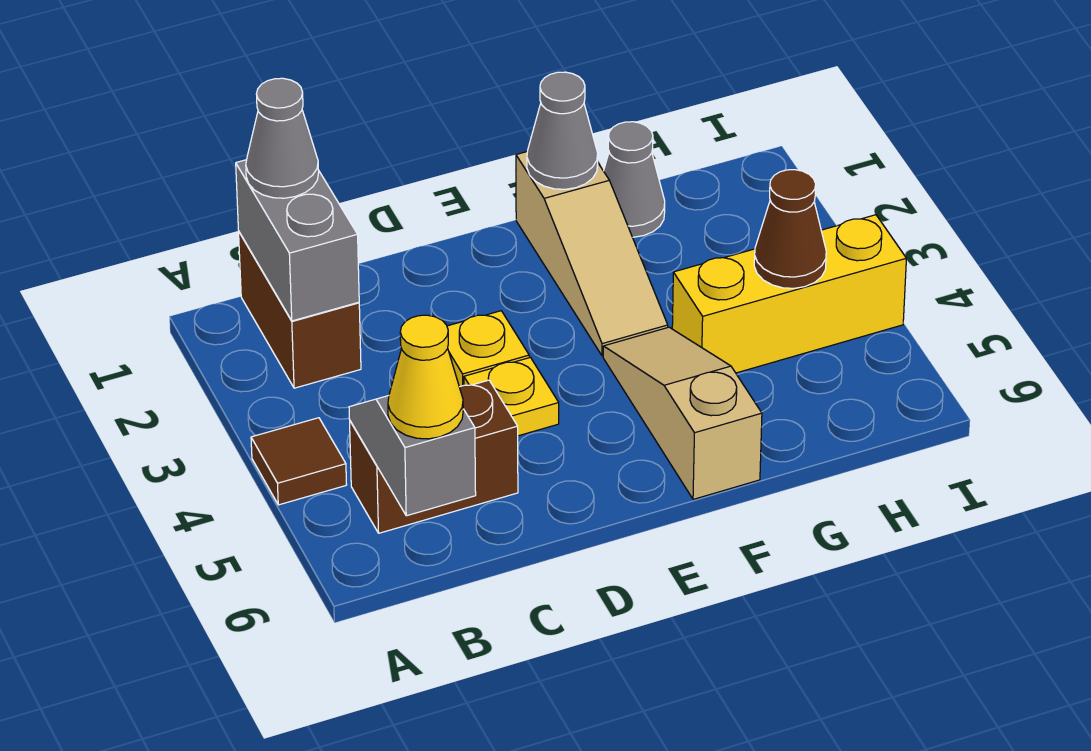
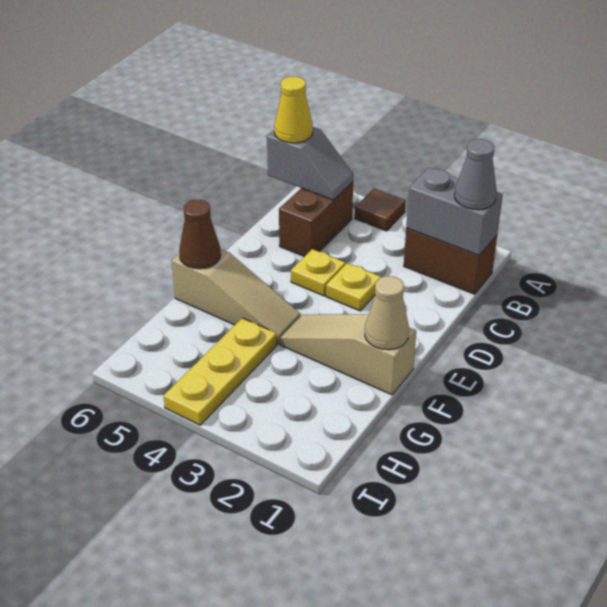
grey cone F1 level 2 -> tan cone F1 level 2
grey cone G1 level 1 -> none
yellow brick G4:I4 level 1 -> yellow plate G4:I4 level 1
brown cone H4 level 2 -> brown cone F6 level 2

